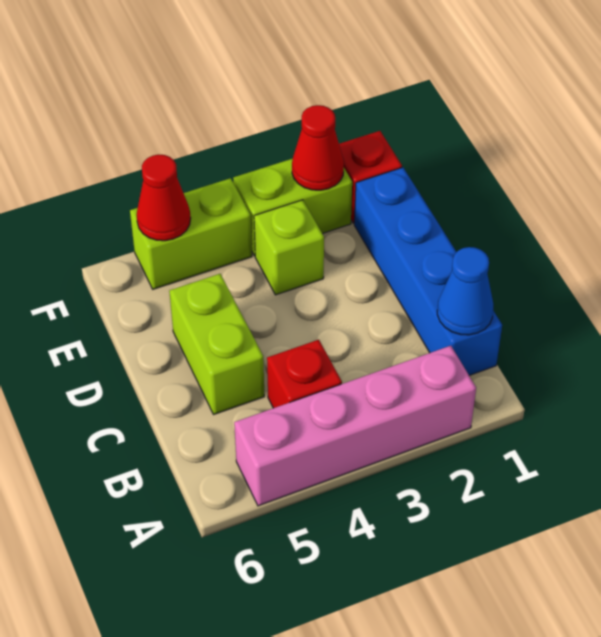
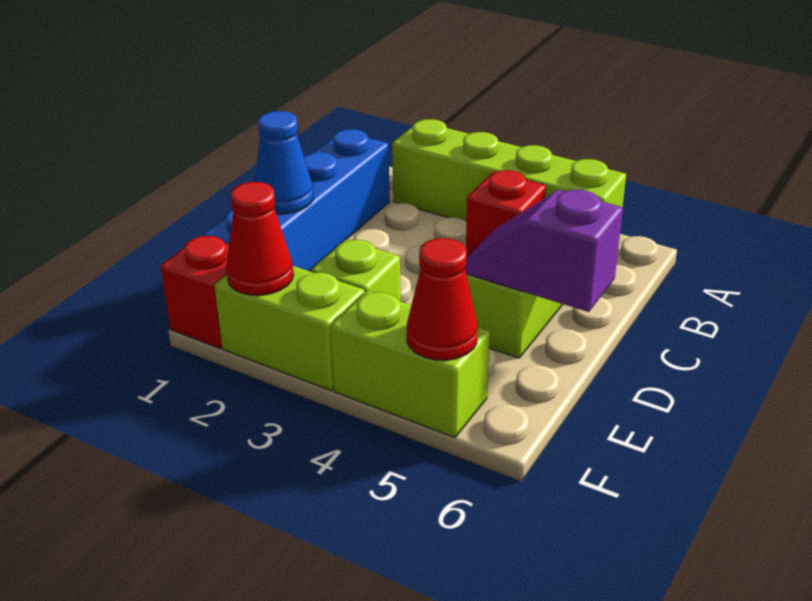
pink brick A2:A5 level 1 -> lime brick A2:A5 level 1
blue cone B1 level 2 -> blue cone D1 level 2
none -> purple slope D5:D6 level 2 top 6

